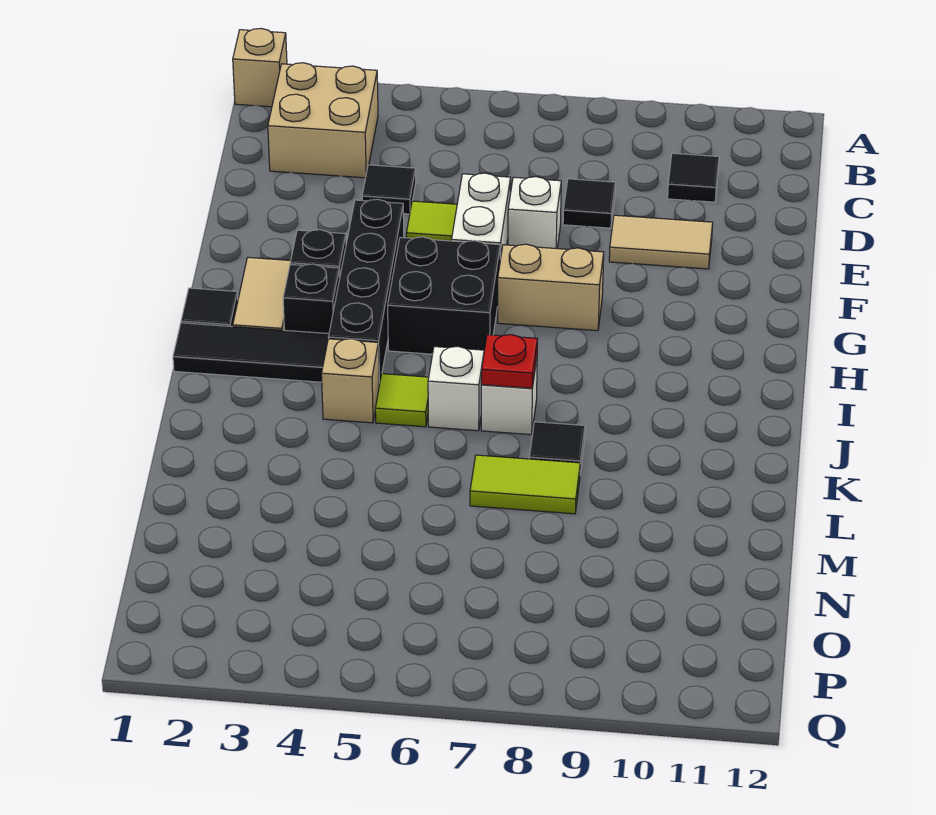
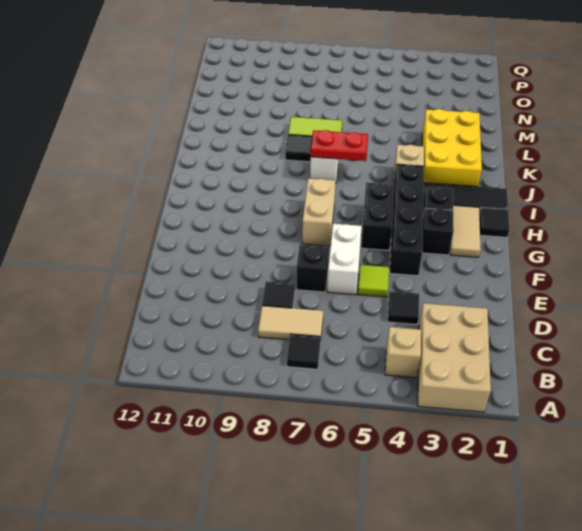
tan brick A1 level 1 -> tan brick B4 level 1
tan brick B2:C3 level 1 -> tan brick A2:C3 level 1
black tile C10 level 1 -> black tile B7 level 1
white brick E7 level 1 -> black brick E7 level 1
tan tile E9:E10 level 1 -> tan tile C7:C8 level 1
black brick G5:H6 level 1 -> black brick G5:H5 level 1
tan brick G7:G8 level 1 -> tan brick G7:H7 level 1
none -> yellow brick J2:L3 level 1
lime tile J5 level 1 -> none
white brick J6 level 1 -> none
red plate J7 level 2 -> red plate J6:J7 level 2

